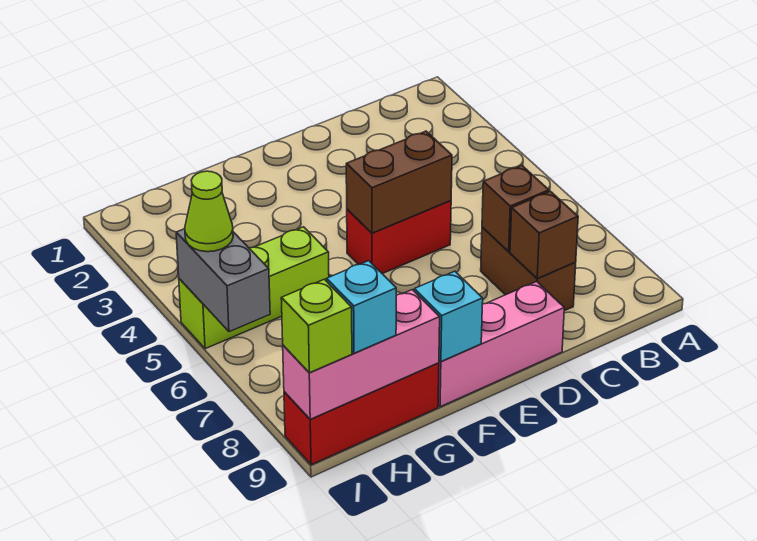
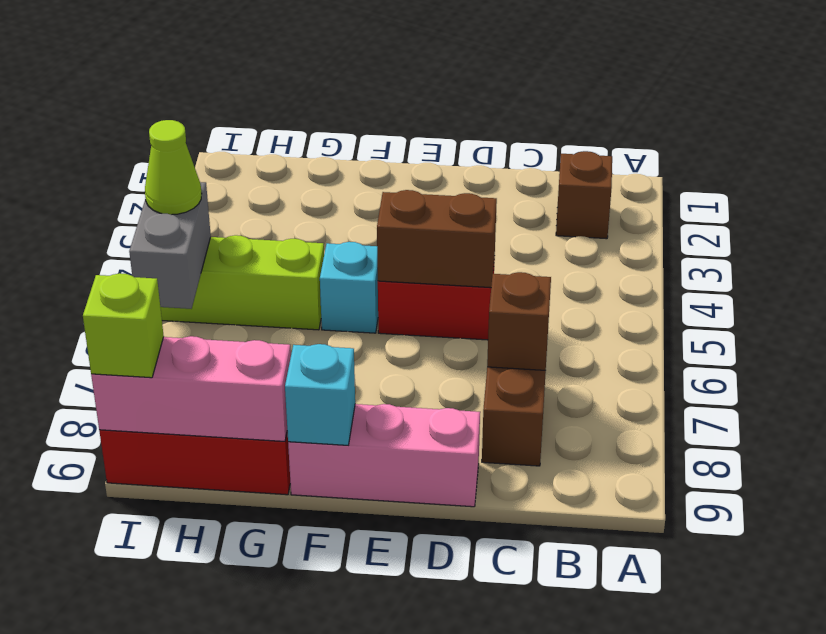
brown brick C8 level 2 -> brown brick B2 level 1
cyan brick H9 level 3 -> cyan brick F5 level 1

